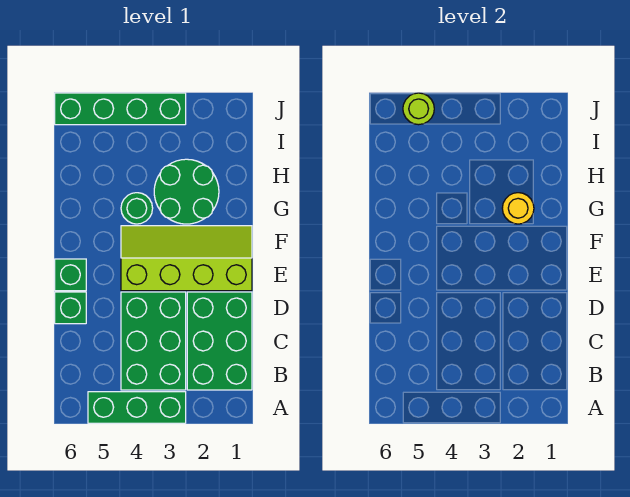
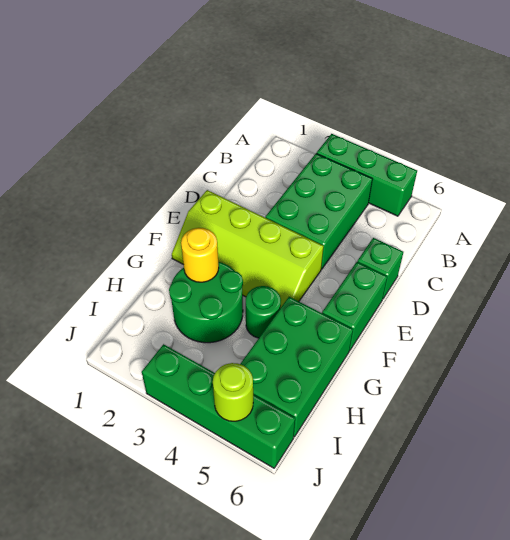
green brick B1:D2 level 1 -> green brick G5:I6 level 1
green brick E6 level 1 -> green brick E6:F6 level 1

